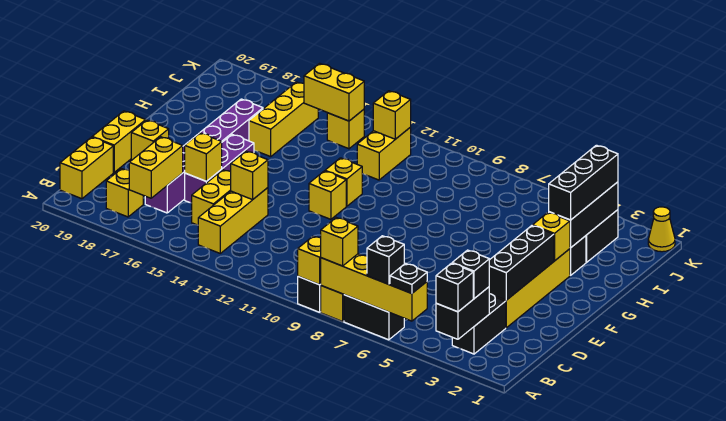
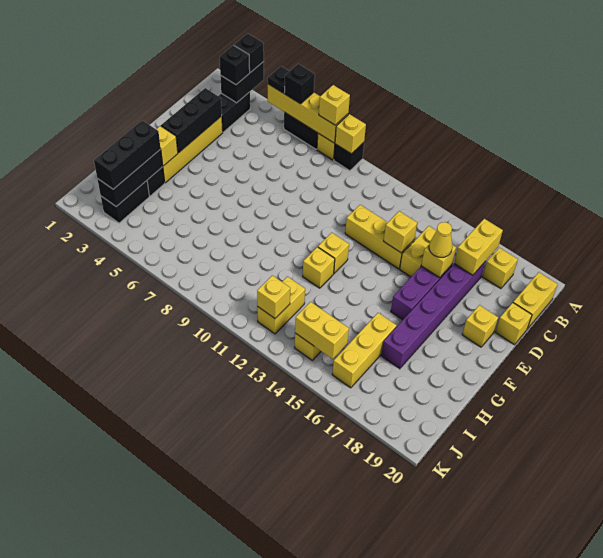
yellow brick B14:D14 level 1 -> yellow brick D12:D14 level 1
yellow brick D20:E20 level 1 -> yellow brick D20 level 1
yellow cone K1 level 1 -> yellow cone D16 level 3

